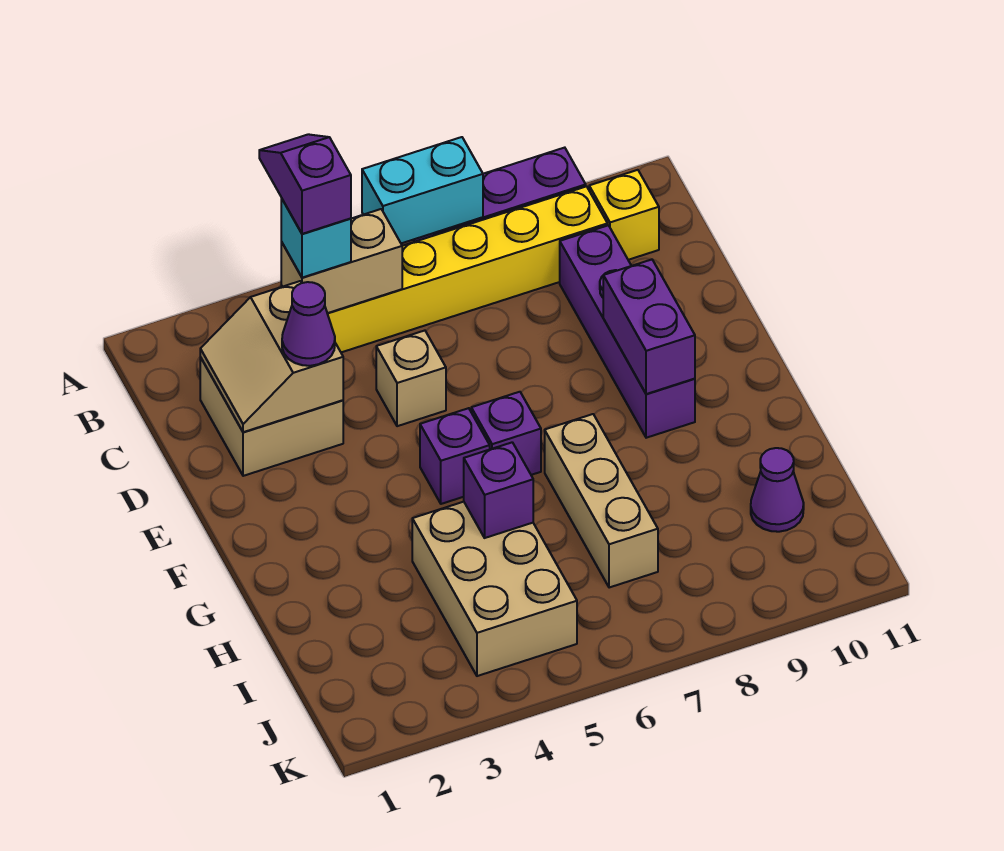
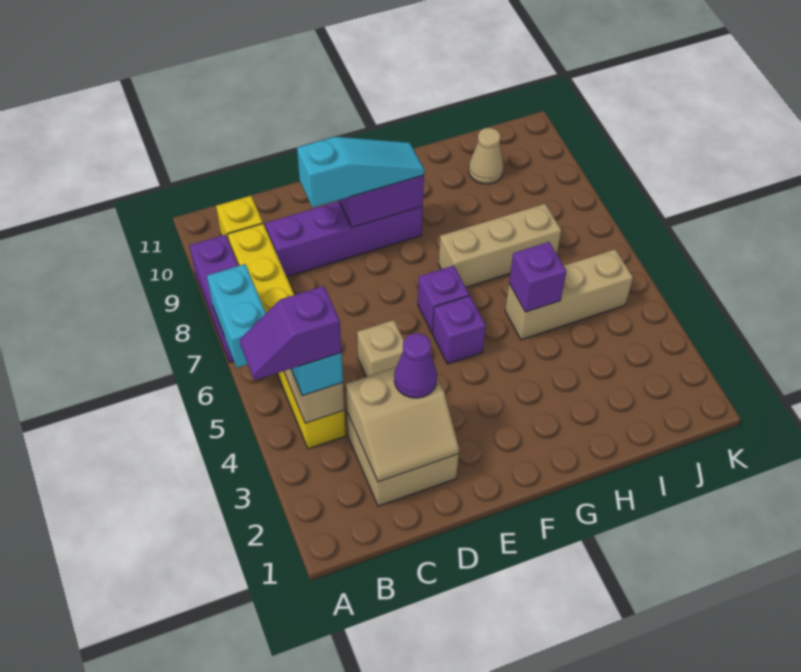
none -> cyan slope D9:F9 level 3 top D
tan brick H4:J5 level 1 -> tan brick H5:J5 level 1
purple cone I10 level 1 -> tan cone I10 level 1

